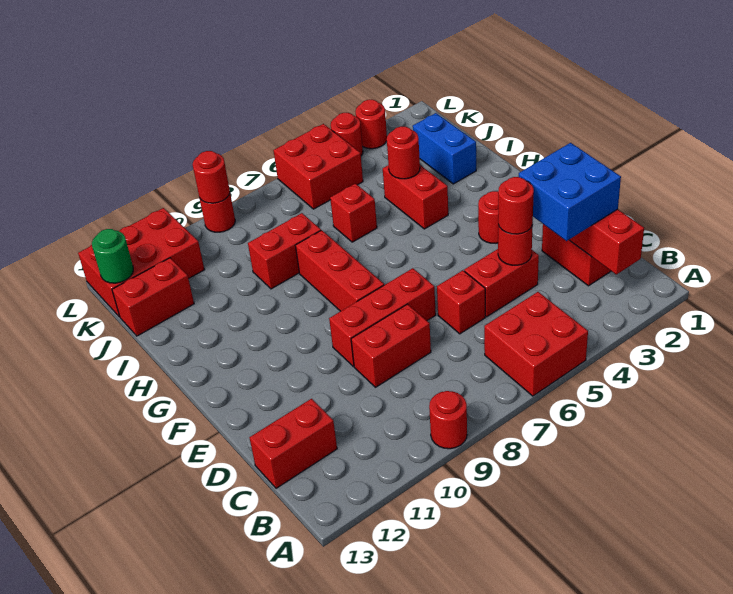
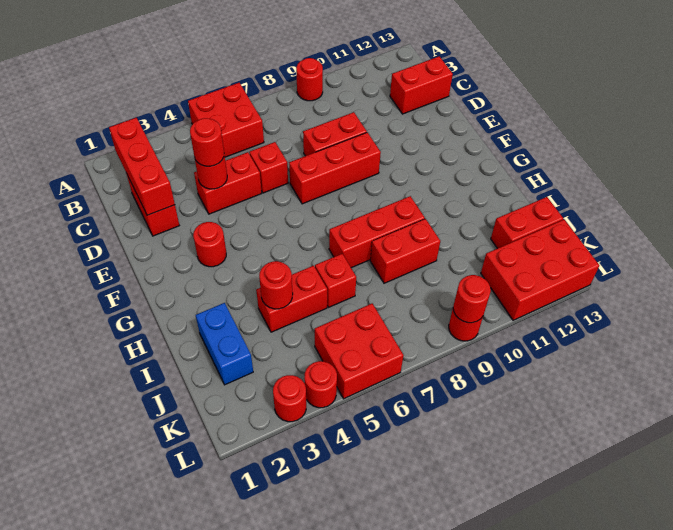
blue brick C2:D3 level 3 -> none
red brick F8:H8 level 1 -> red brick H7:H9 level 1
red brick H4:I4 level 1 -> red brick I4:I5 level 1
green round brick K13 level 2 -> none

